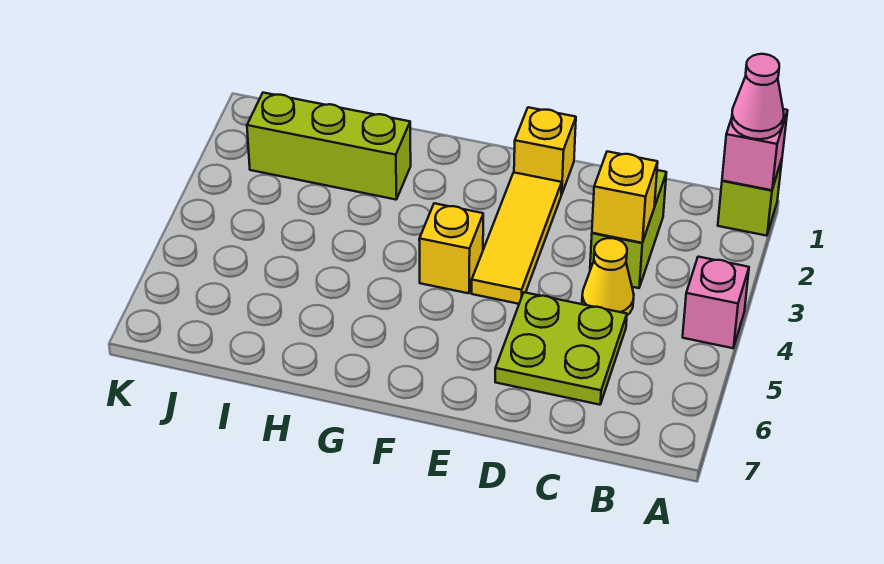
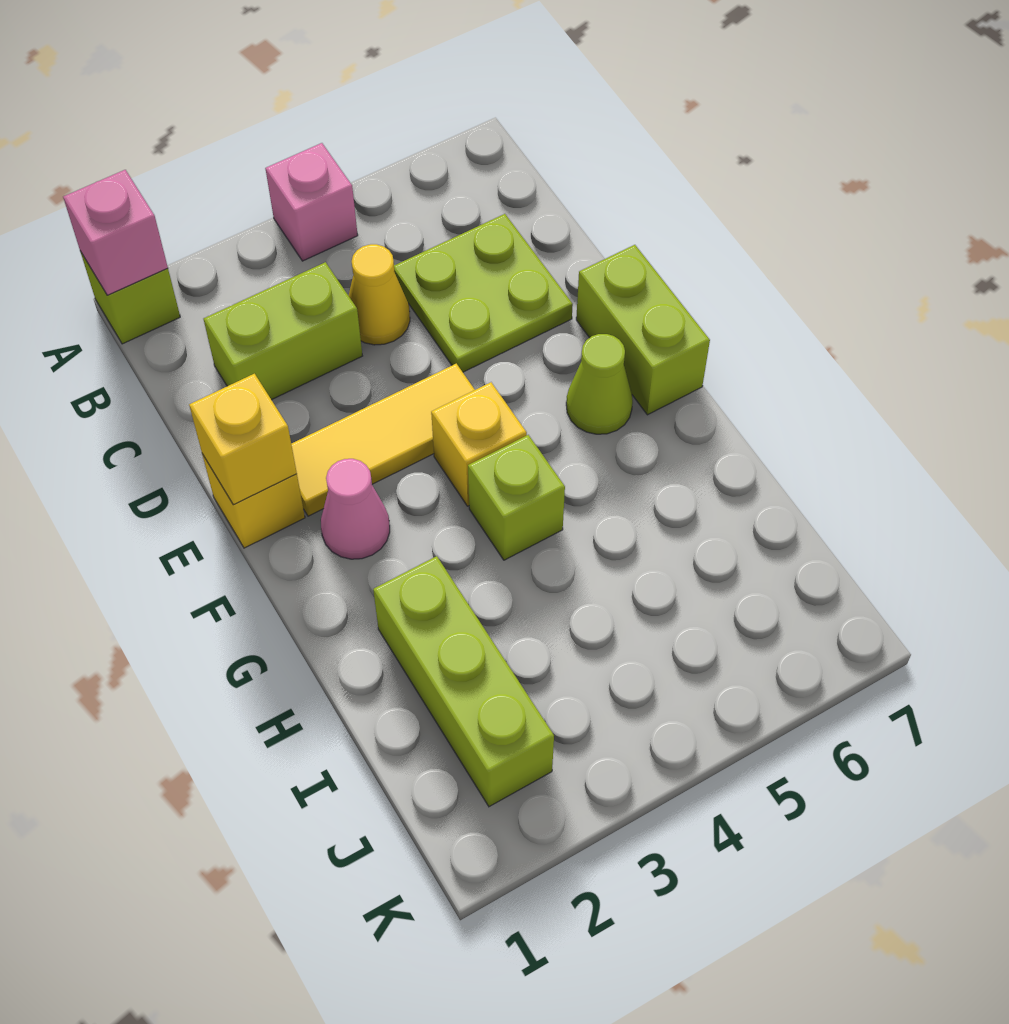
pink cone A1 level 3 -> pink cone F2 level 1
yellow brick C3 level 2 -> yellow brick E1 level 2
none -> lime brick E7:F7 level 1
none -> lime cone F6 level 1
none -> lime brick G4 level 1

